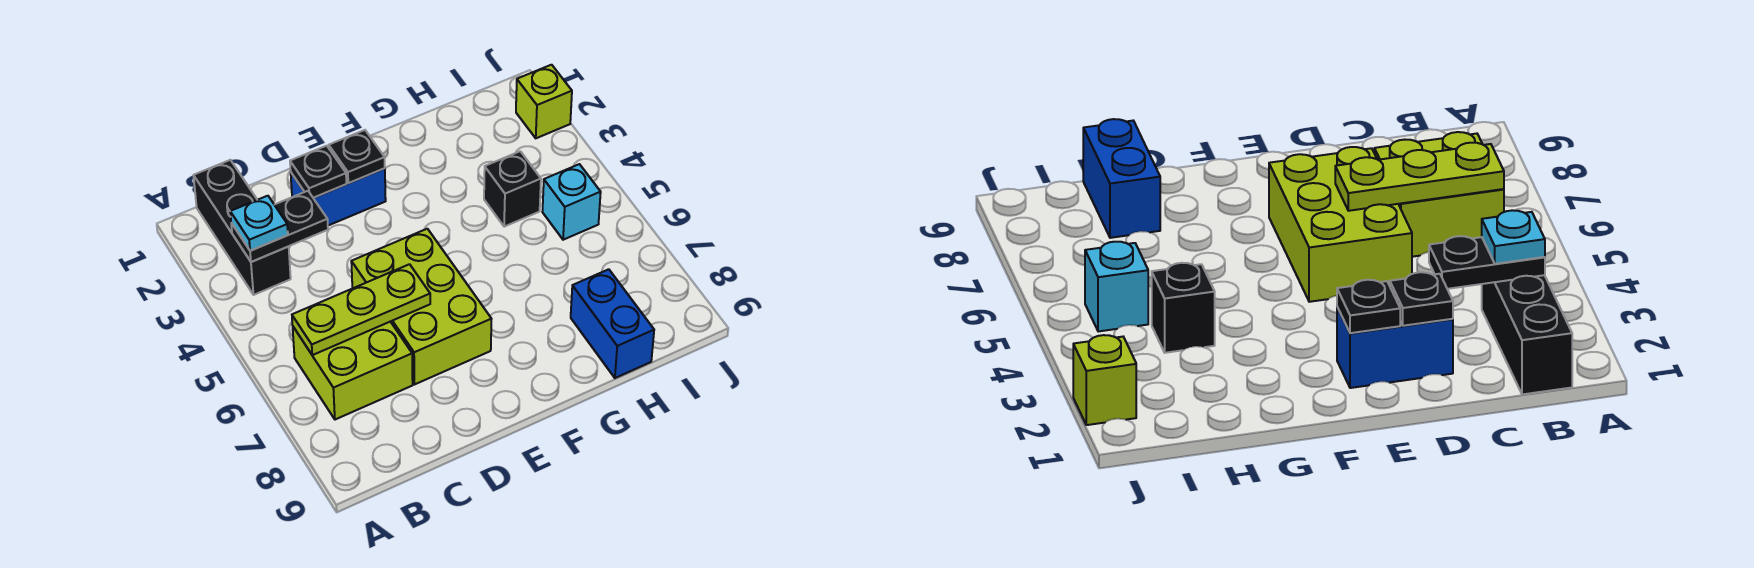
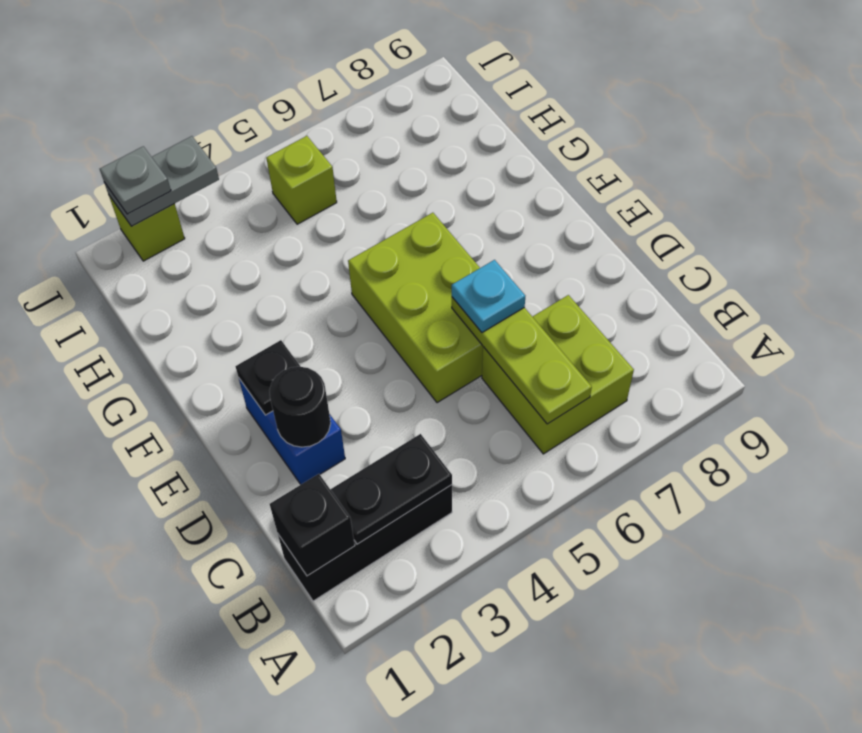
black plate B3:C3 level 2 -> black plate B2:B3 level 2
cyan plate B3 level 3 -> cyan plate D6 level 3
black plate D2 level 2 -> black round brick D2 level 2
lime brick D5:E7 level 1 -> lime brick D5:F6 level 1
black brick H4 level 1 -> black brick B1 level 2
blue brick H8:H9 level 1 -> none
cyan brick I5 level 1 -> lime brick I5 level 1
none -> grey plate J2:J3 level 2
none -> grey plate J2 level 3

